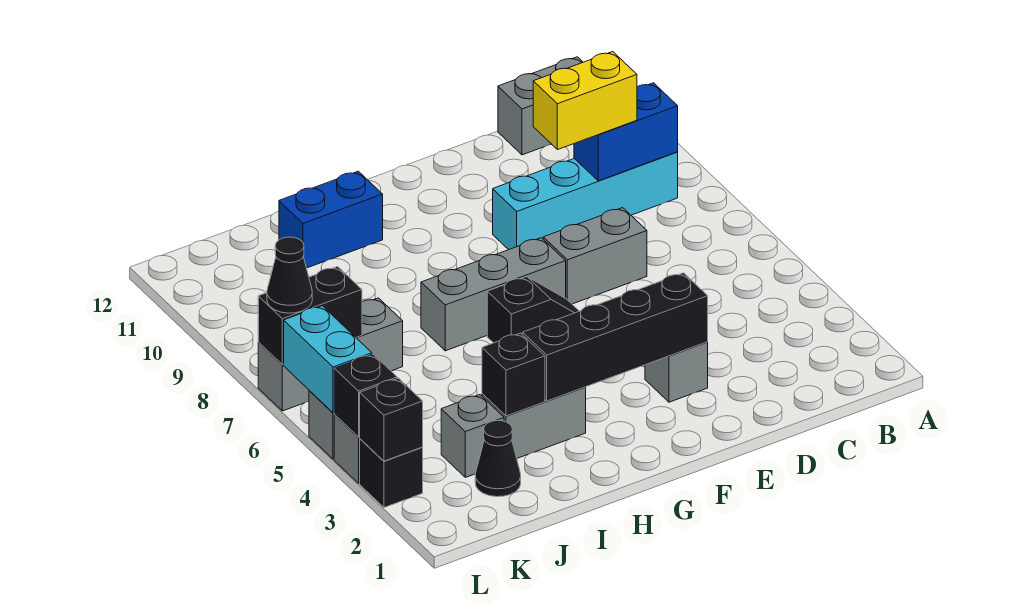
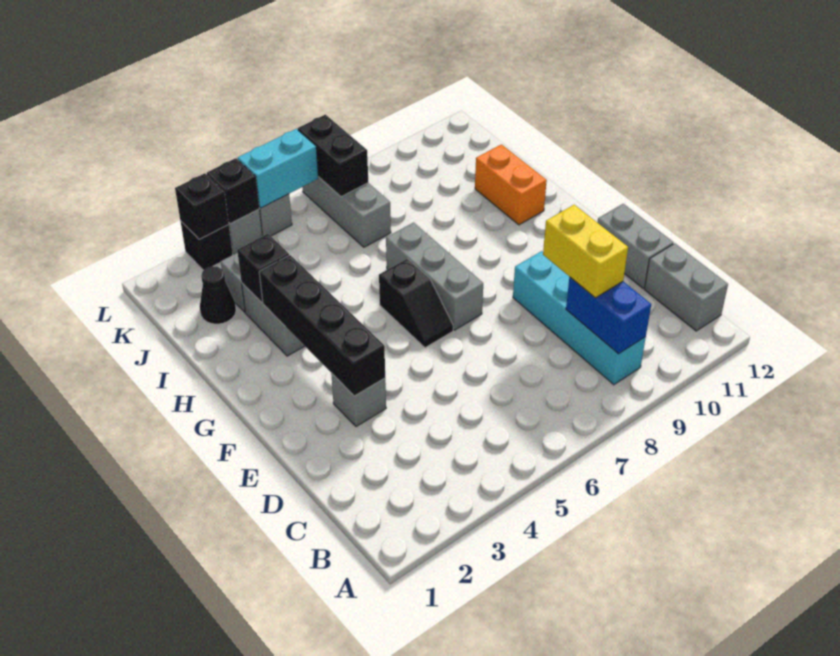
grey brick D7:E7 level 1 -> grey brick D12:E12 level 1
blue brick H11:I11 level 1 -> orange brick H11:I11 level 1
black cone L7 level 3 -> none

